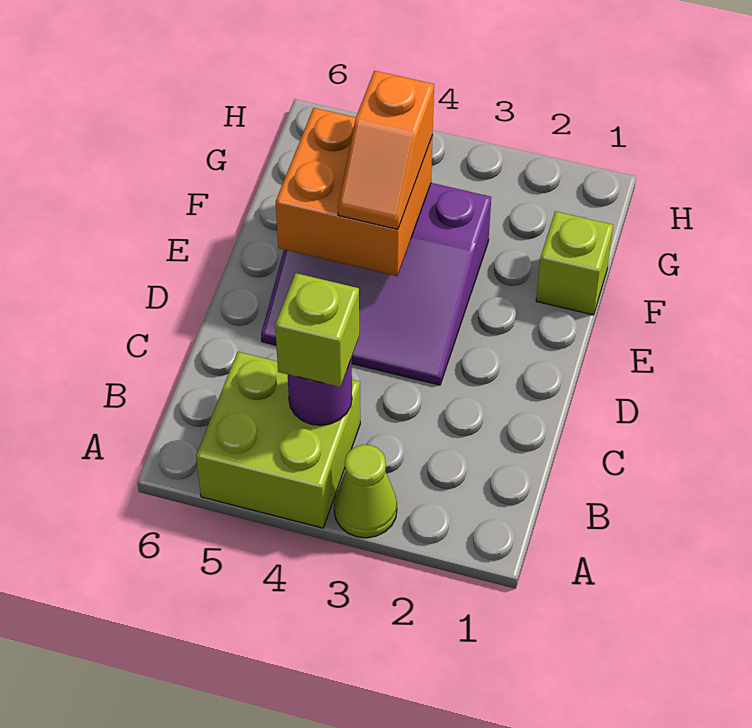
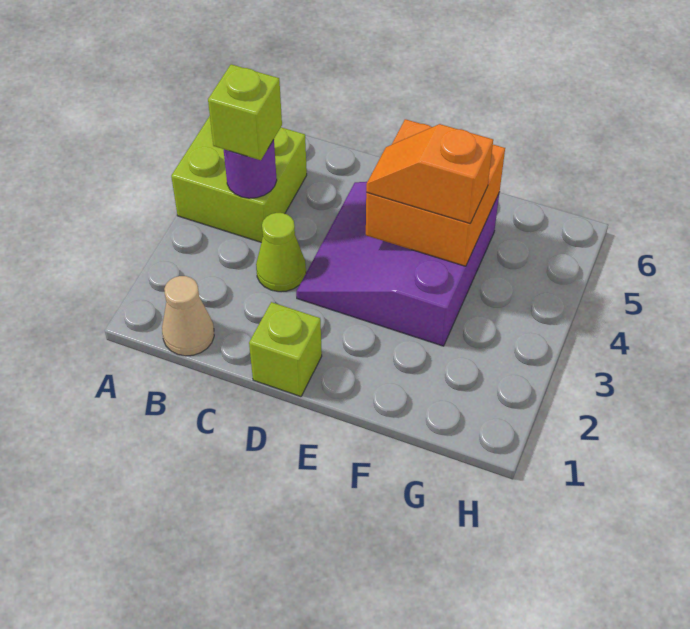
lime cone A3 level 1 -> lime cone C3 level 1
none -> tan cone B1 level 1
lime brick F1 level 1 -> lime brick D1 level 1

